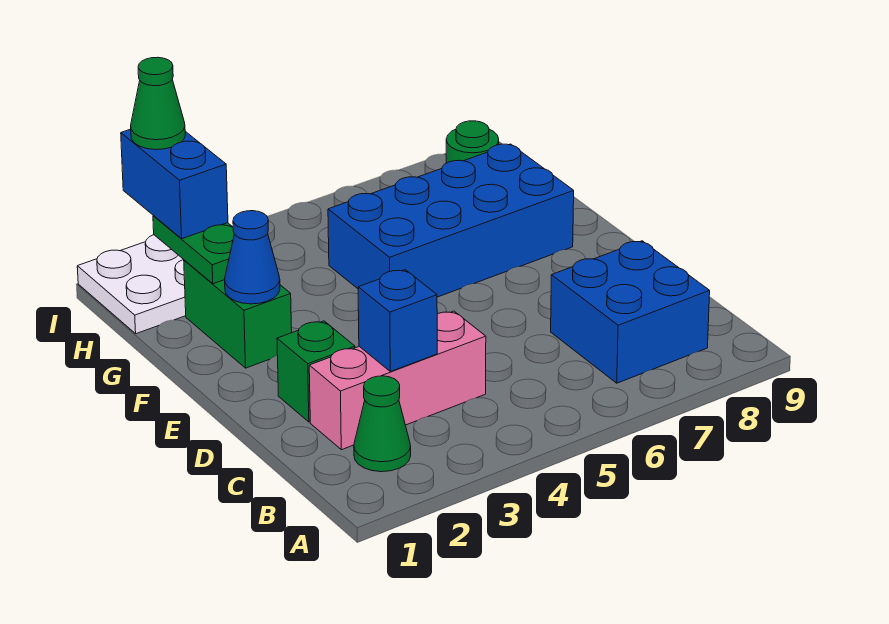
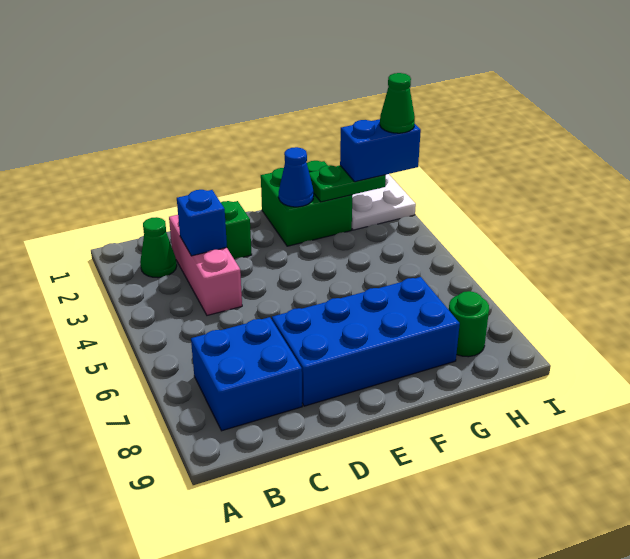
green brick F2:G2 level 1 -> green brick F1:G2 level 1
blue brick F5:G8 level 1 -> blue brick D7:G8 level 1

